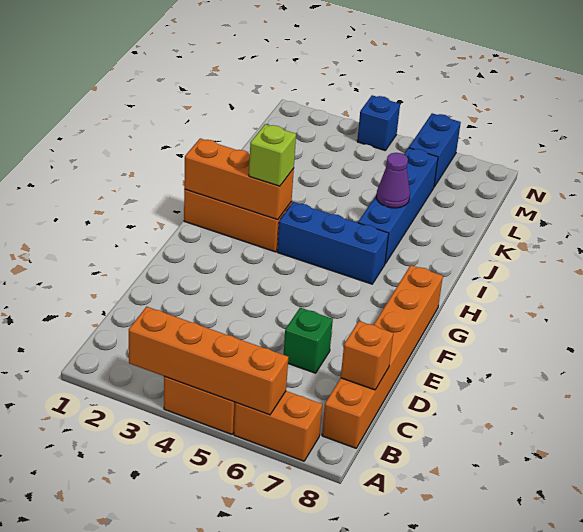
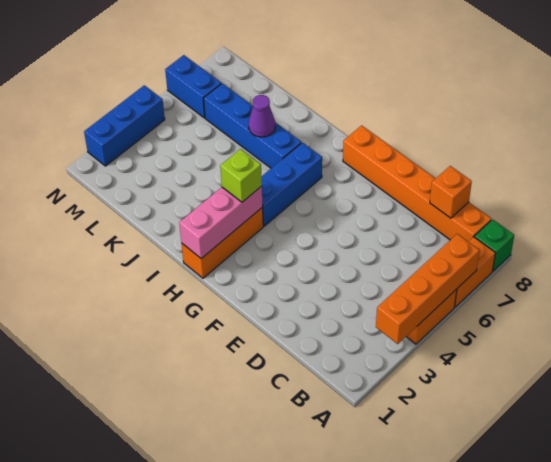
green brick D6 level 1 -> green brick A8 level 1
orange brick H1:H3 level 2 -> pink brick H1:H3 level 2
blue brick N4 level 1 -> blue brick N2:N4 level 1

